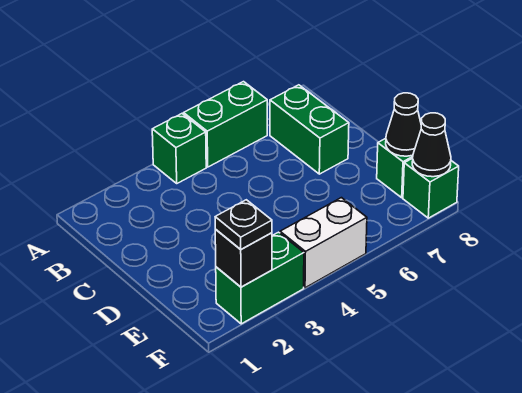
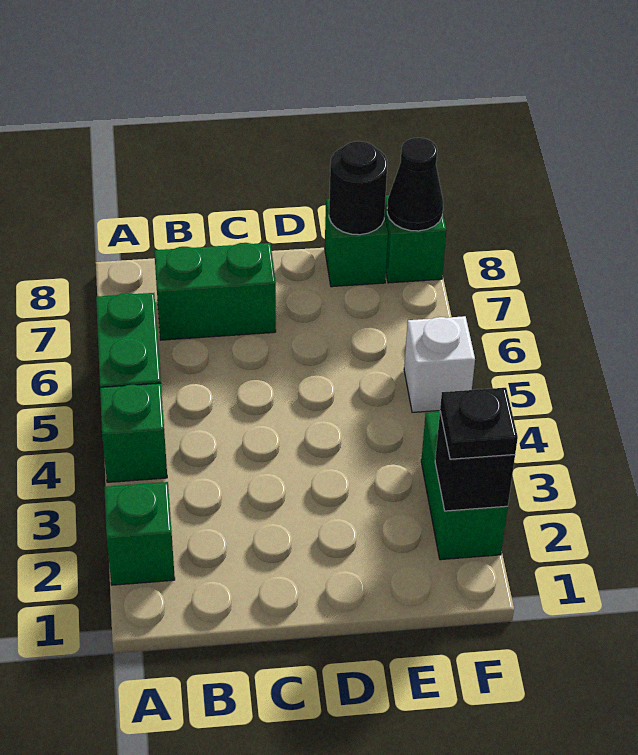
none -> green brick A2 level 1
black cone E8 level 2 -> black round brick E8 level 2
white brick F4:F5 level 1 -> white brick F5 level 1

